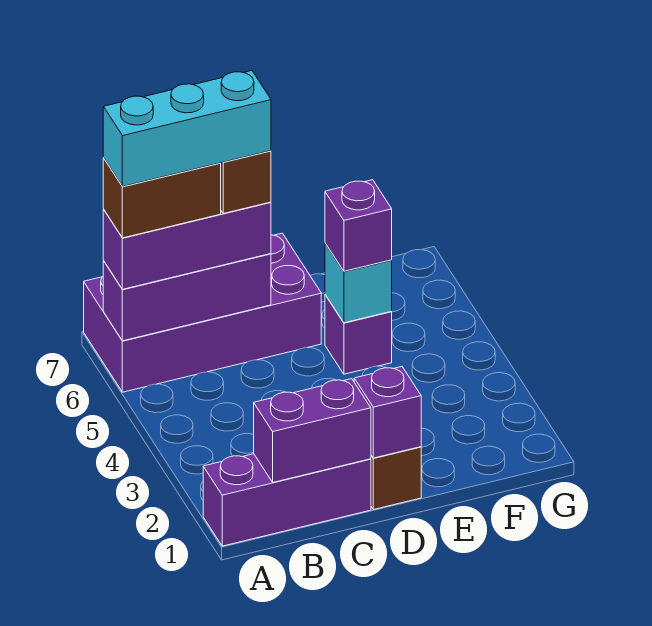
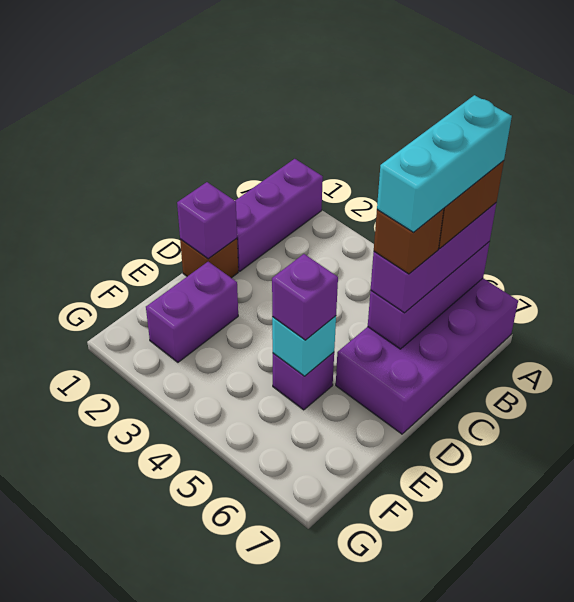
purple brick B1:C1 level 2 -> purple brick E2:F2 level 1

